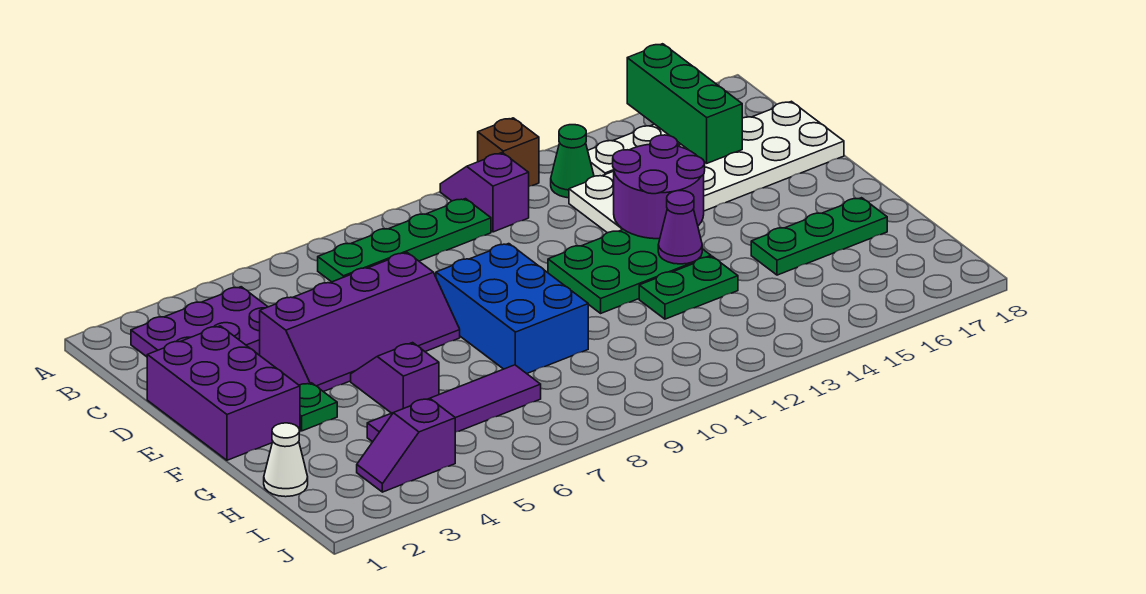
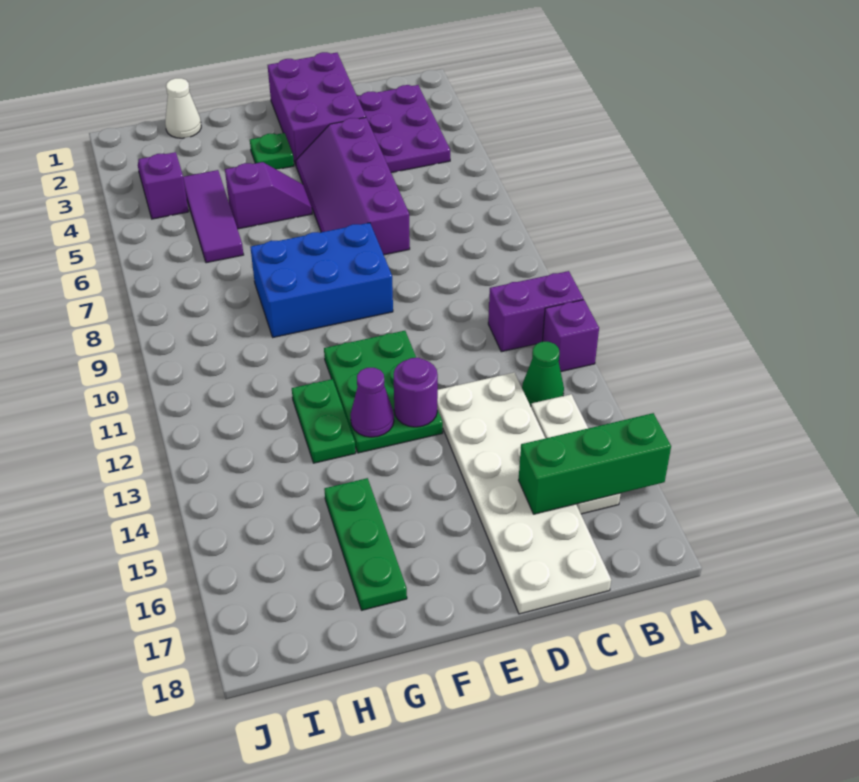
purple slope A11:B11 level 1 top B -> purple brick A11:B11 level 1
brown brick A12 level 1 -> purple brick A12 level 1
green plate B7:B10 level 1 -> none
purple brick D1:F2 level 1 -> purple brick D1:E3 level 1
purple round brick D13:E14 level 2 -> purple round brick E13 level 2
purple tile H4:H7 level 1 -> purple tile H4:H6 level 1

